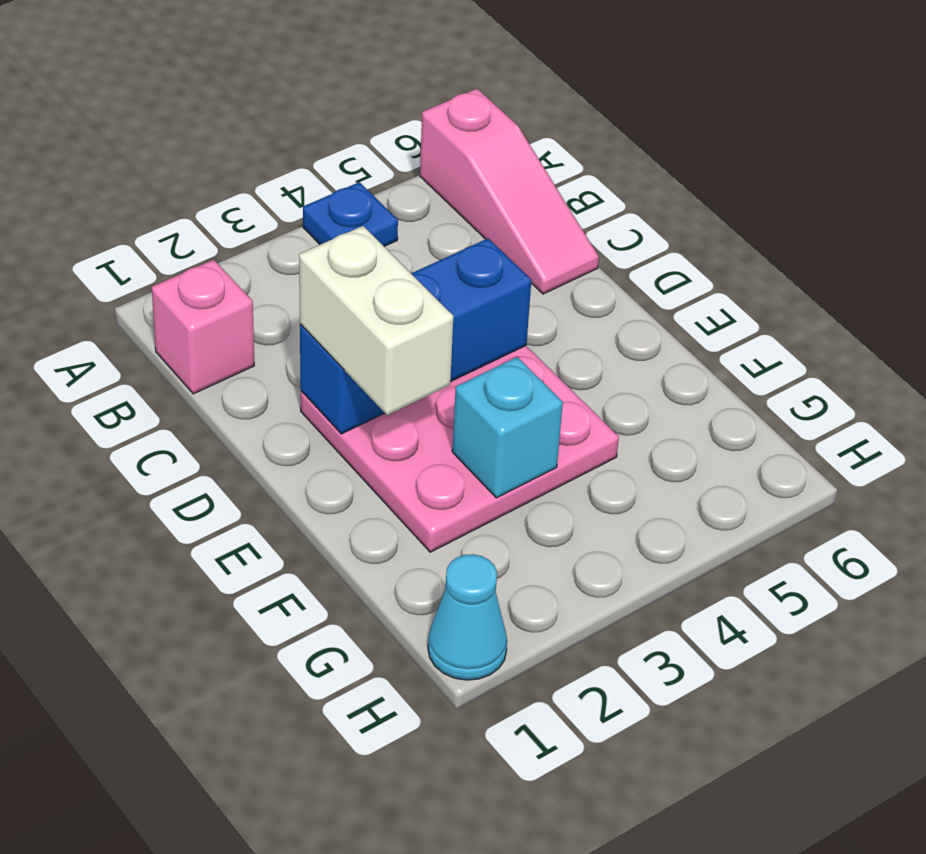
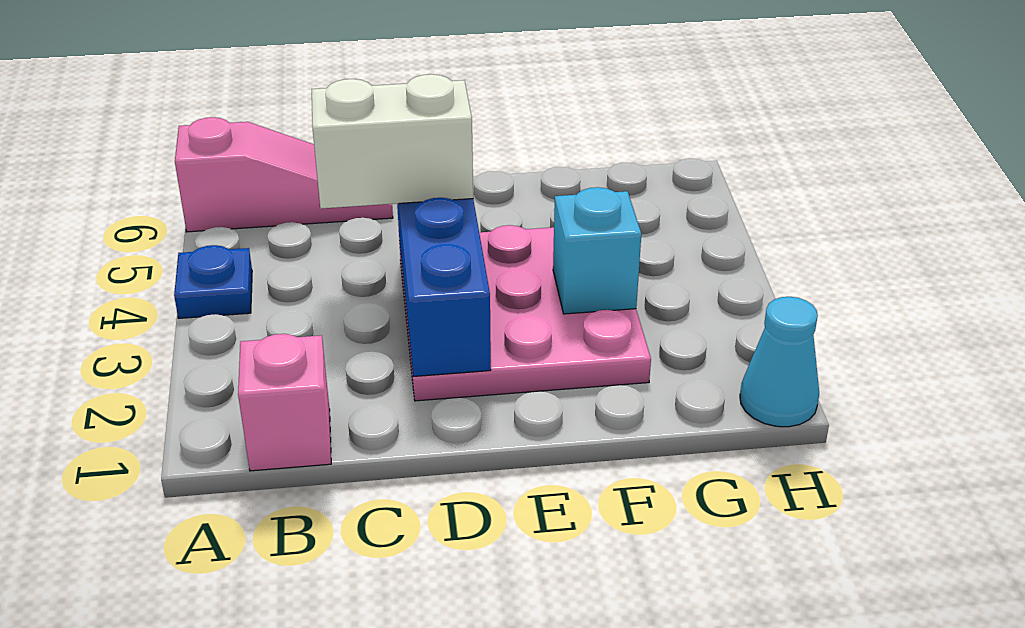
white brick D2:E2 level 3 -> white brick C4:D4 level 3

